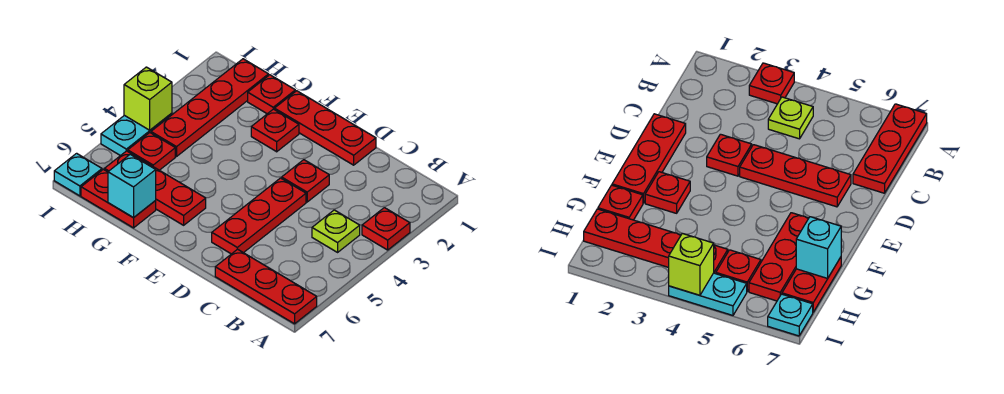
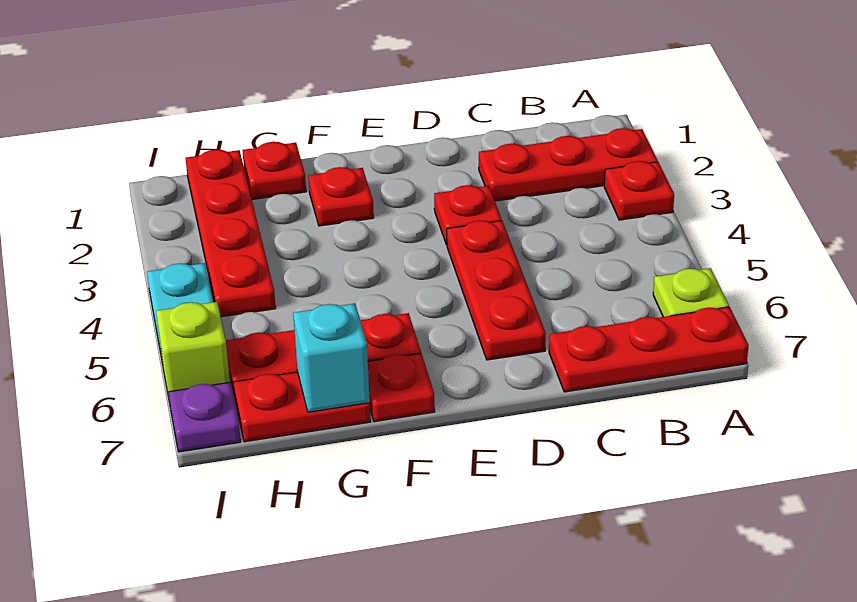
lime plate B4 level 1 -> lime plate A6 level 1
red plate D1:F1 level 1 -> red plate A2:C2 level 1
red plate H5 level 1 -> red plate F7 level 1
lime brick I4 level 2 -> lime brick I6 level 1
cyan plate I7 level 1 -> purple plate I7 level 1

